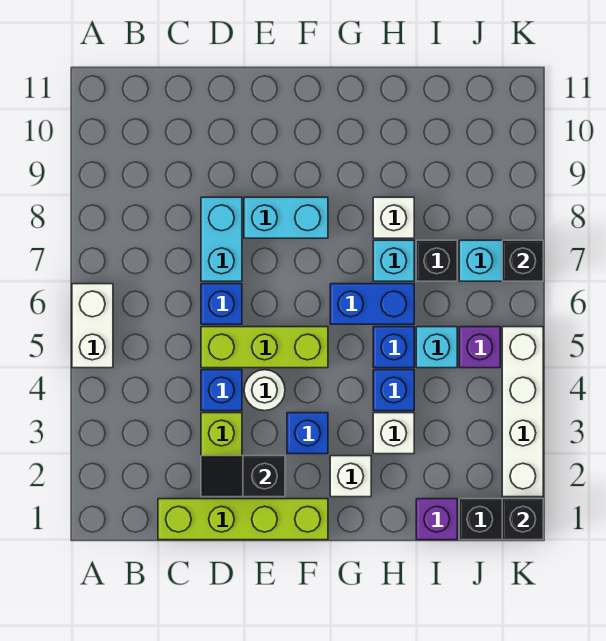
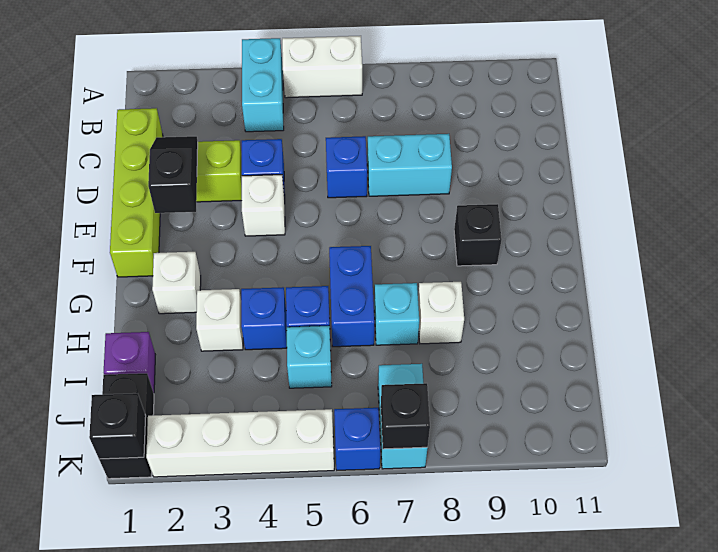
lime brick D5:F5 level 1 -> none
white round brick E4 level 1 -> white brick E4 level 1
cyan brick E8:F8 level 1 -> cyan brick A4:B4 level 1
blue brick F3 level 1 -> blue brick K6 level 1
black brick I7 level 1 -> black brick F9 level 1
purple brick J5 level 1 -> none

